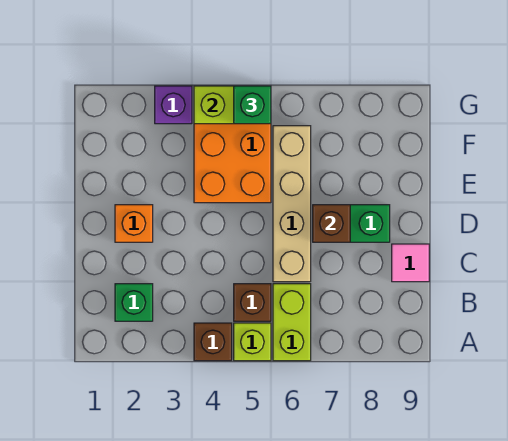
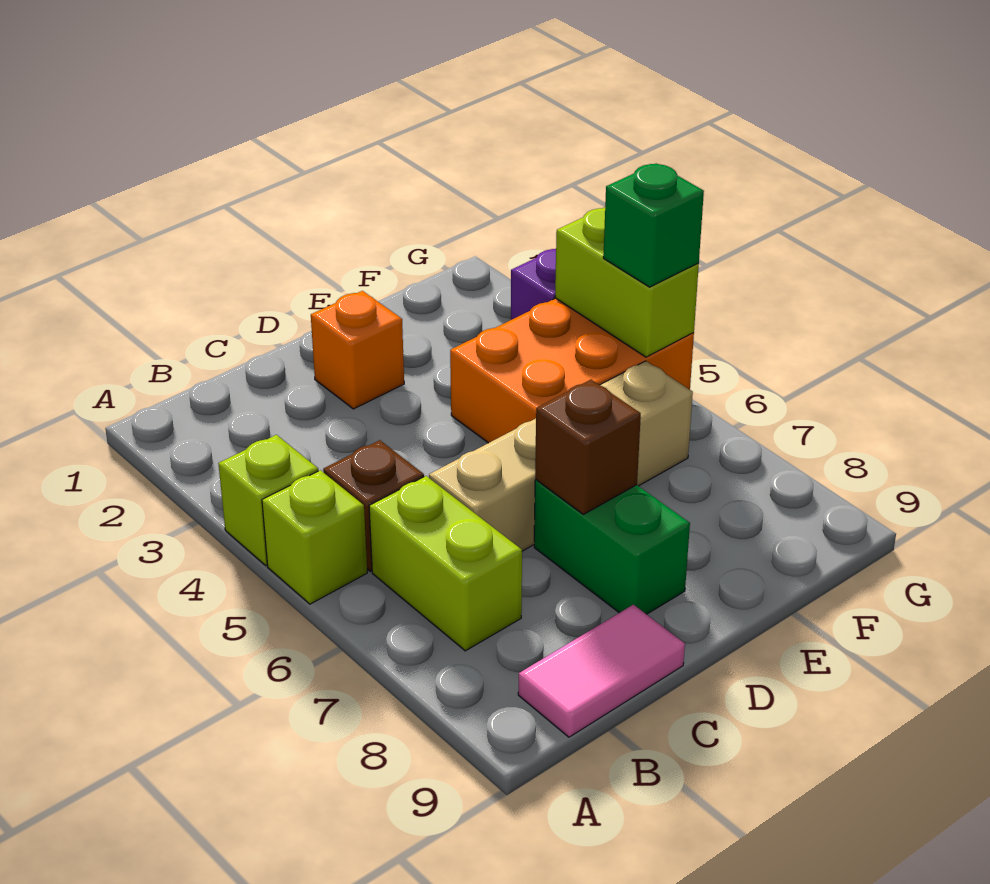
brown brick A4 level 1 -> lime brick A4 level 1
lime brick A6:B6 level 1 -> lime brick B6:B7 level 1
green brick B2 level 1 -> none
pink tile C9 level 1 -> pink tile B9:C9 level 1

